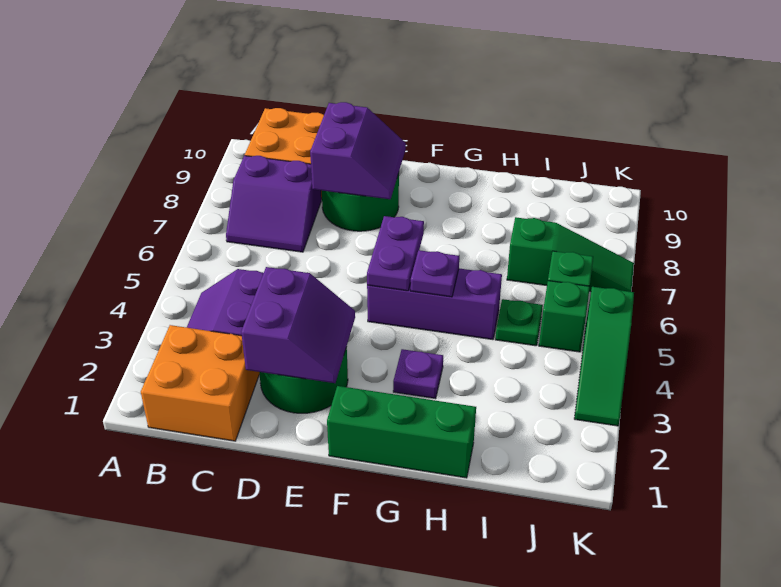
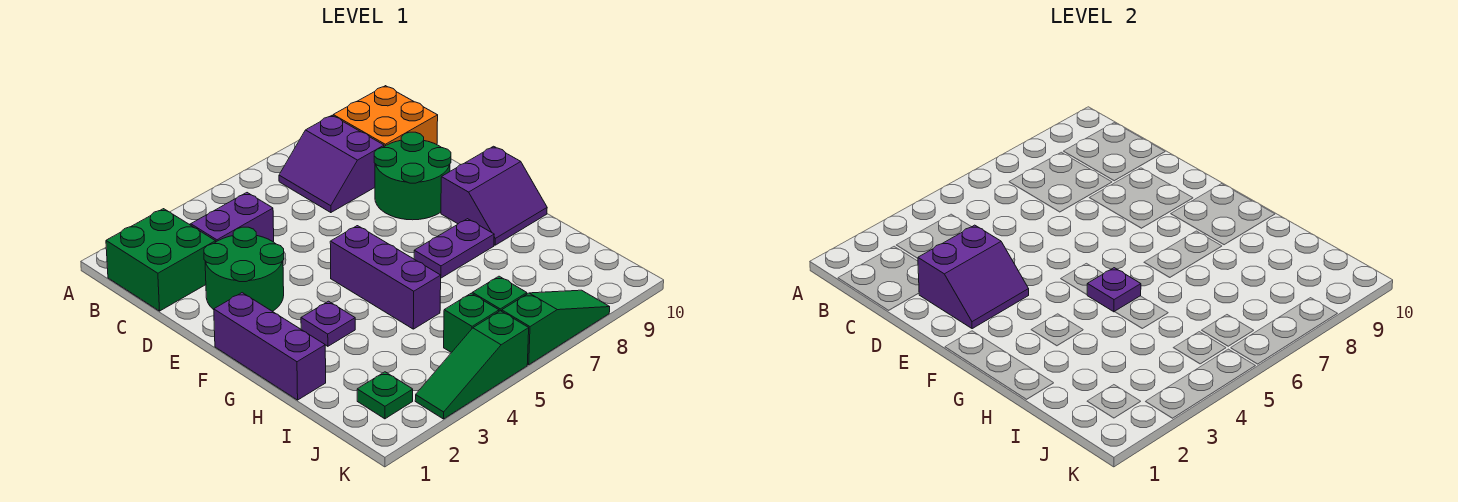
orange brick B1:C2 level 1 -> green brick B1:C2 level 1
purple slope D8:E9 level 2 top D -> purple slope F9:G10 level 1 top F
green brick F1:H1 level 1 -> purple brick F1:H1 level 1
purple plate F5:F6 level 2 -> purple plate G7:G8 level 1
green plate I5 level 1 -> green plate J2 level 1
green slope I7:K7 level 1 top I -> green slope K6:K8 level 1 top 6

